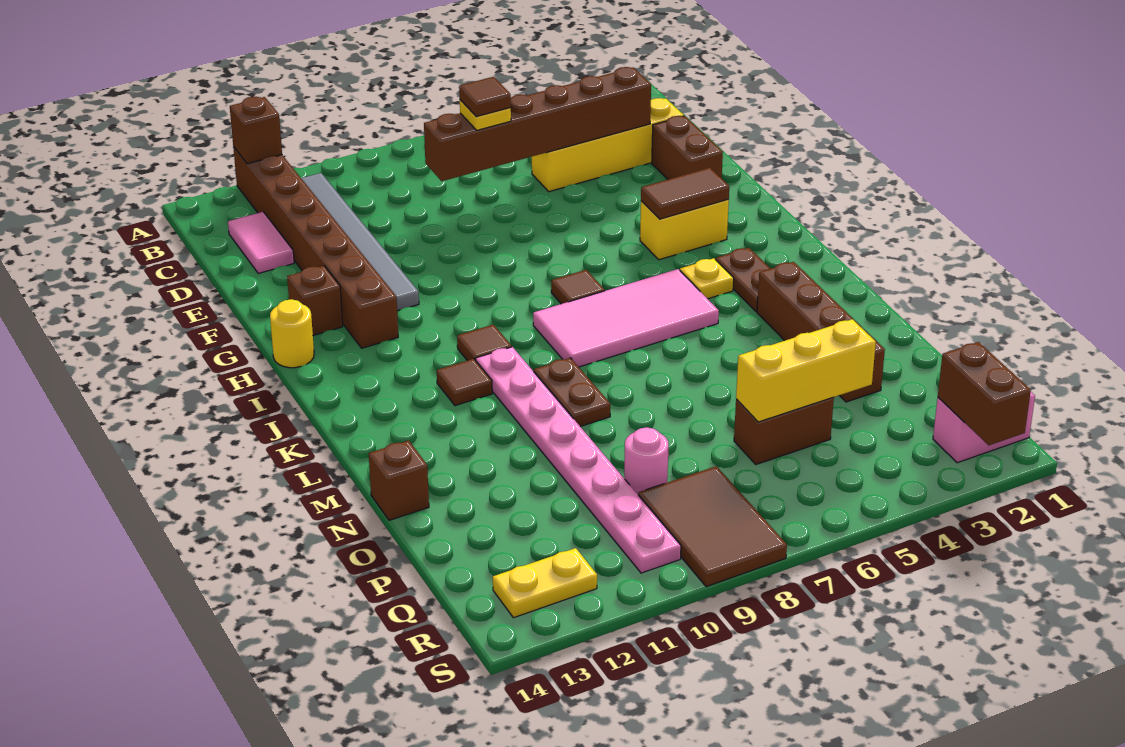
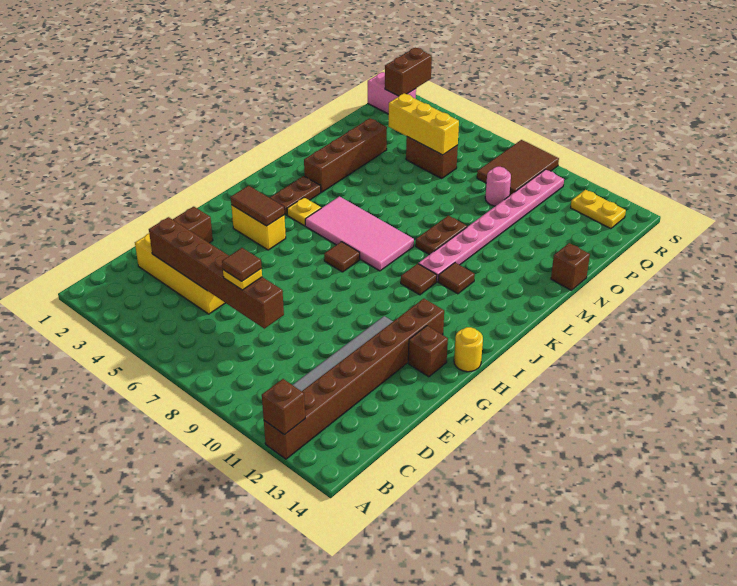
pink tile C13:D13 level 1 -> none

